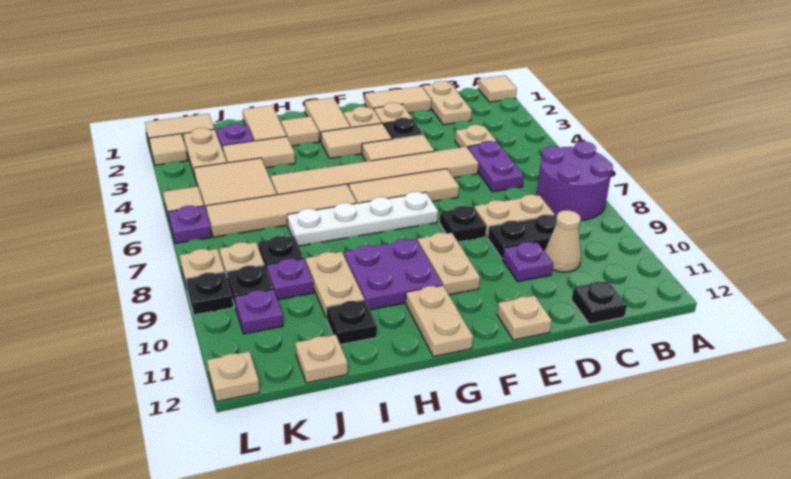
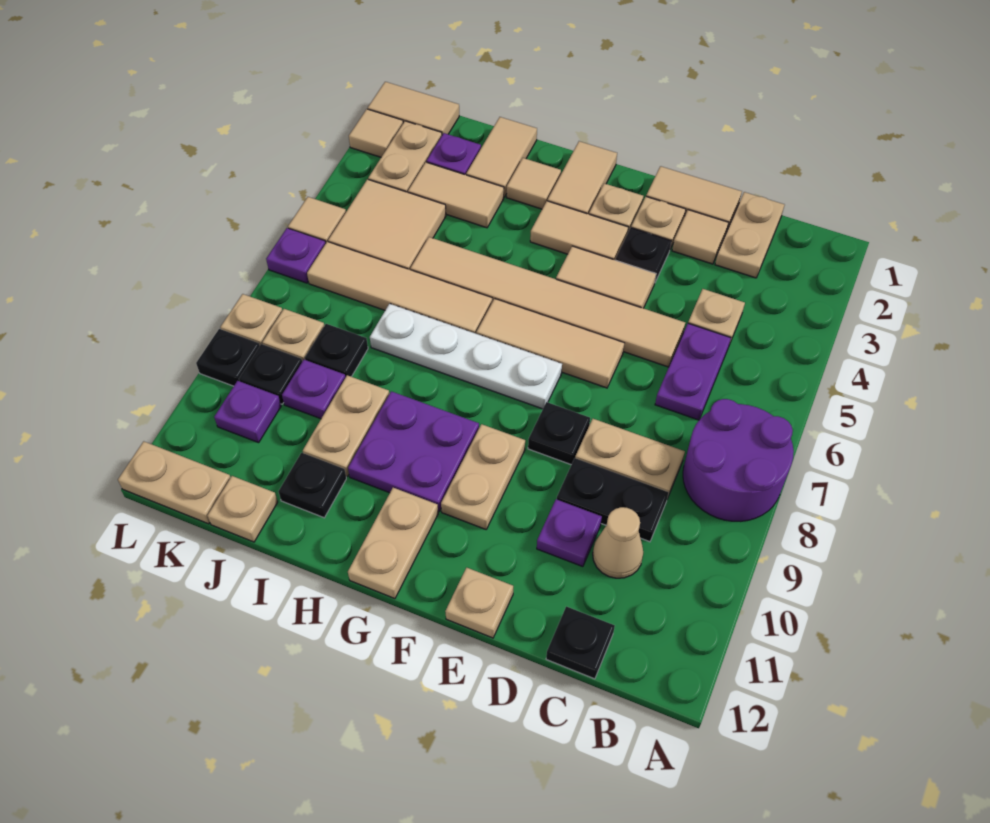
tan tile A1 level 1 -> tan tile D2 level 1
tan plate L12 level 1 -> tan plate K12:L12 level 1

